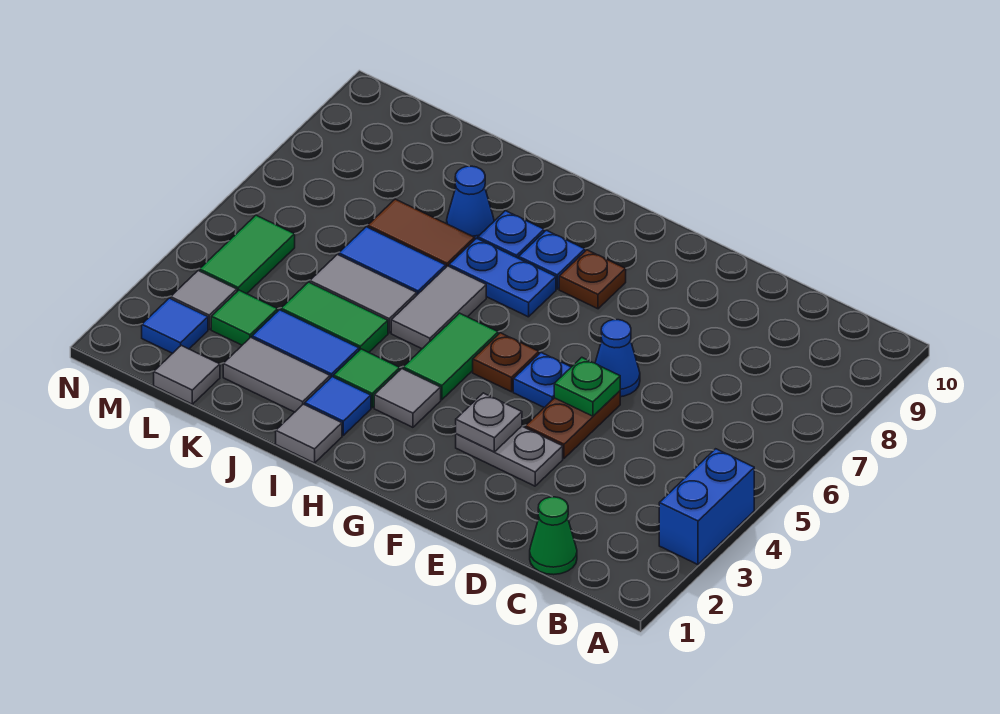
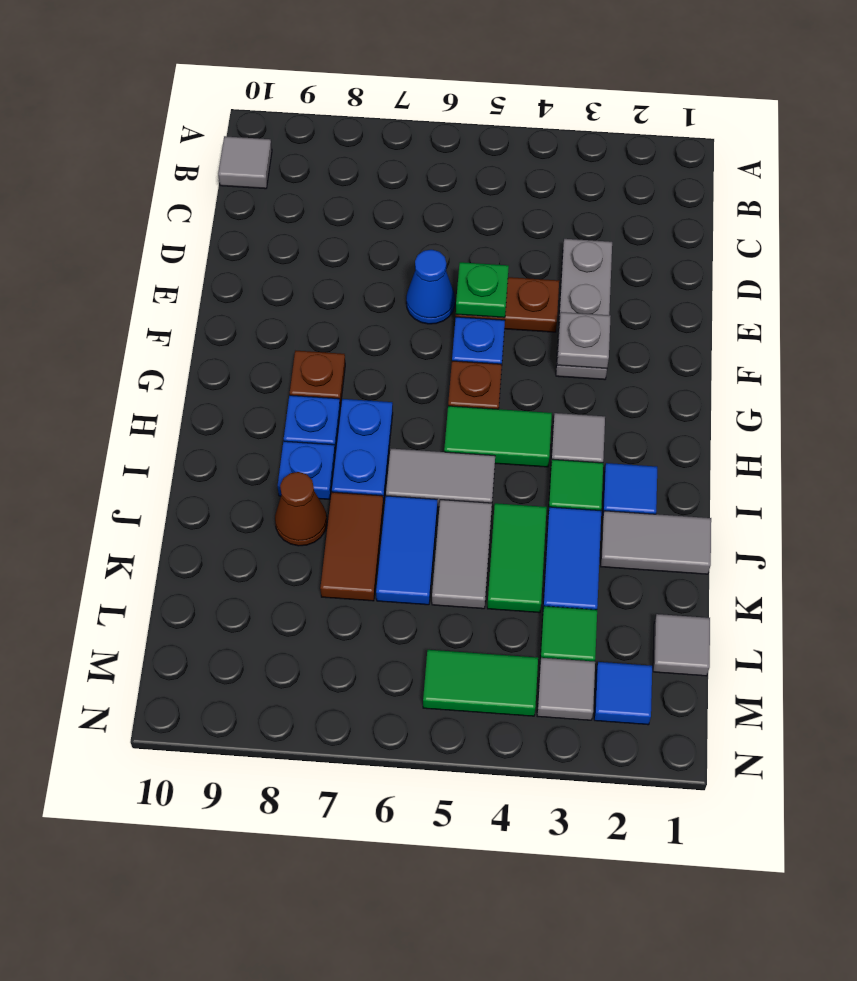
blue brick A3:A4 level 1 -> none
green cone C1 level 1 -> none
grey plate E3:F3 level 1 -> grey plate D3:F3 level 1
grey tile I1 level 1 -> grey tile B10 level 1
grey tile J2:K2 level 1 -> grey tile J1:J2 level 1
blue cone J8 level 1 -> brown cone J8 level 1

